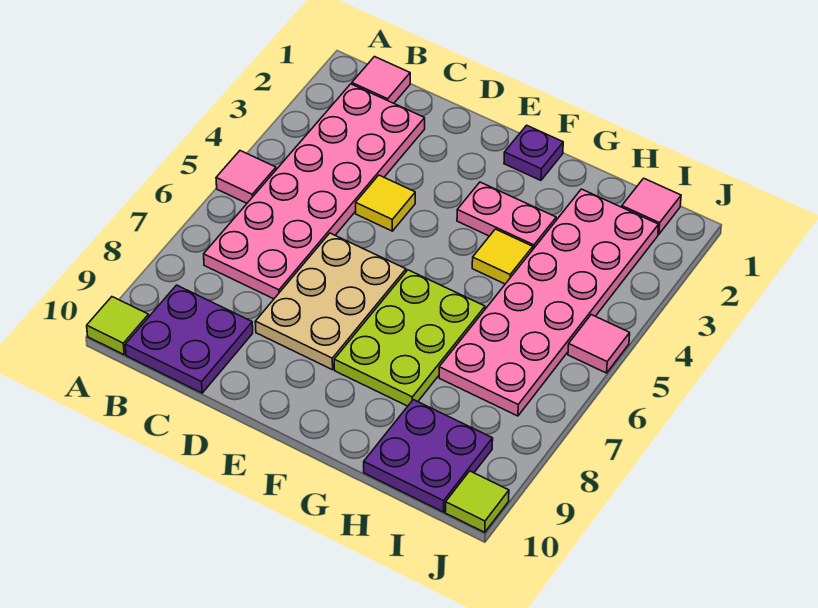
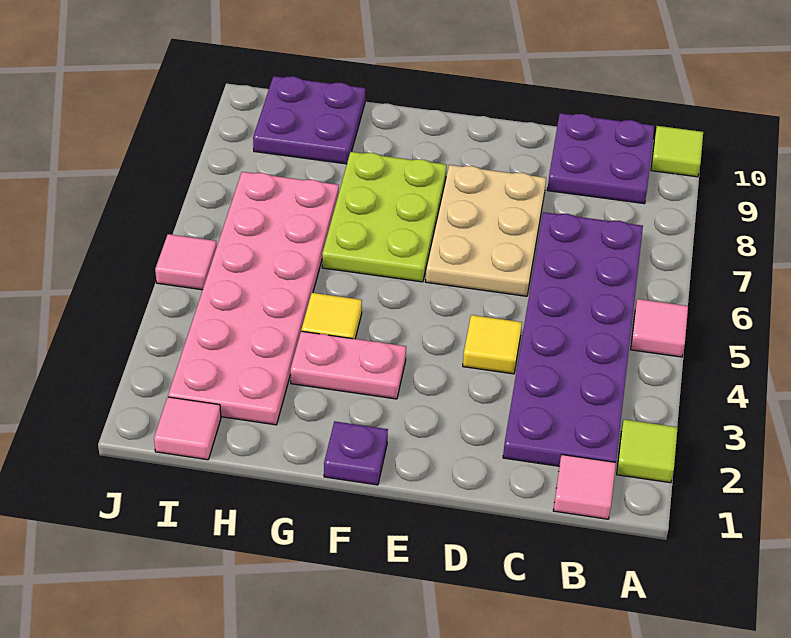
pink plate B2:C7 level 1 -> purple plate B2:C7 level 1
lime tile J10 level 1 -> lime tile A2 level 1

